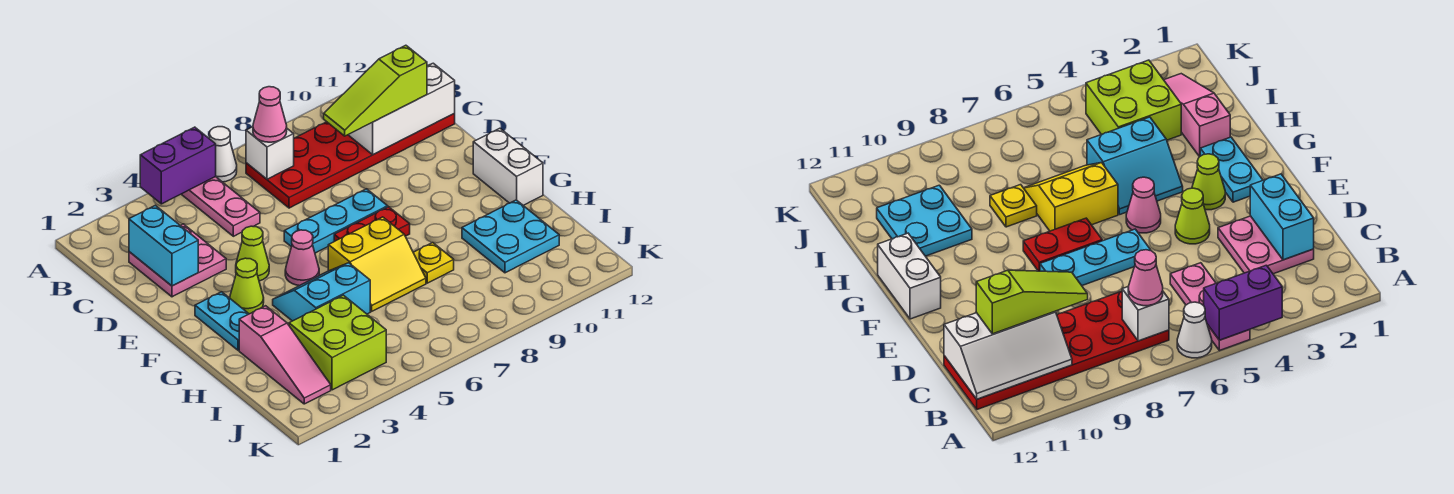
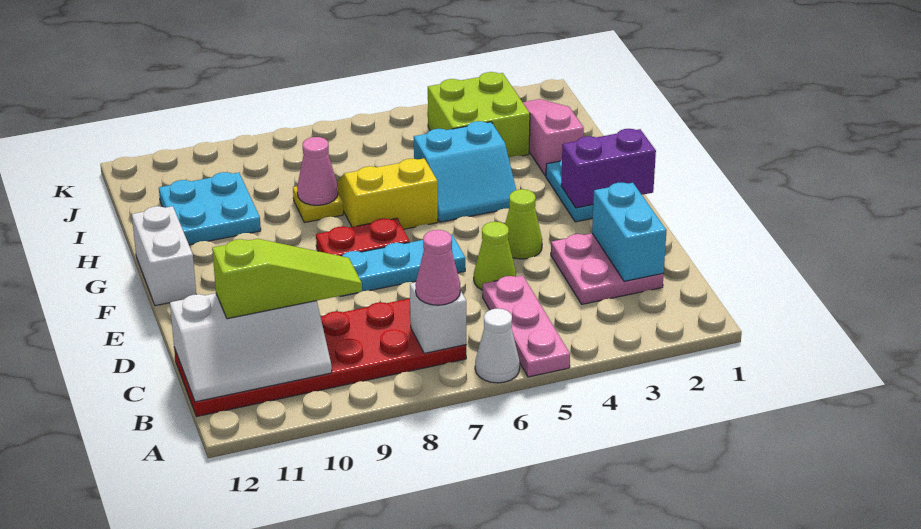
purple brick A4:A5 level 2 -> purple brick F1:F2 level 2
lime cone F3 level 1 -> lime cone D5 level 1
pink cone F5 level 1 -> pink cone H8 level 2

